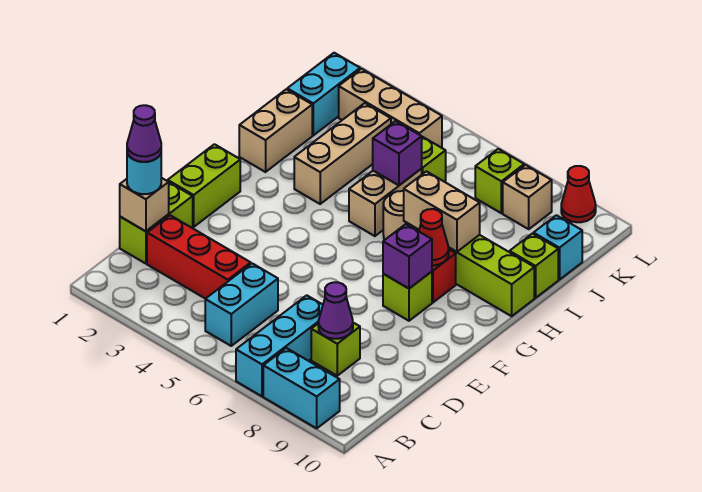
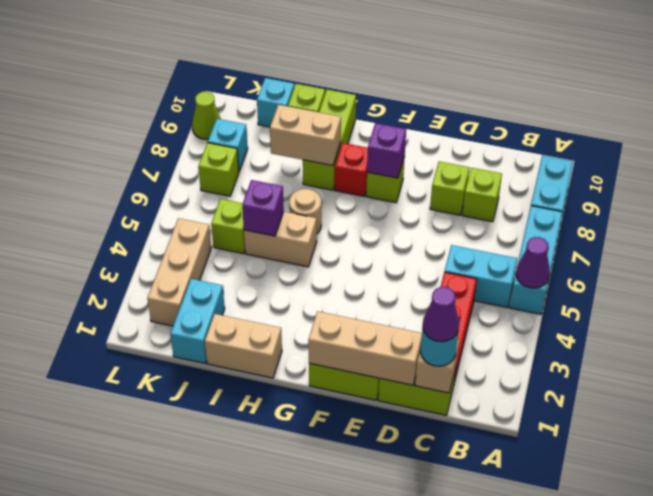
cyan brick A7:C7 level 1 -> cyan brick A5:A7 level 1
purple cone C8 level 2 -> purple cone A5 level 2
none -> lime brick D8 level 1
red cone G8 level 2 -> none
tan brick H3:J3 level 1 -> tan brick D1:F1 level 2
tan brick H7:H8 level 2 -> tan brick H8:I8 level 2
cyan brick J1:K1 level 1 -> cyan brick J1:J2 level 1
tan brick K8 level 1 -> cyan brick K8 level 1
red cone L9 level 1 -> lime cone L9 level 1

